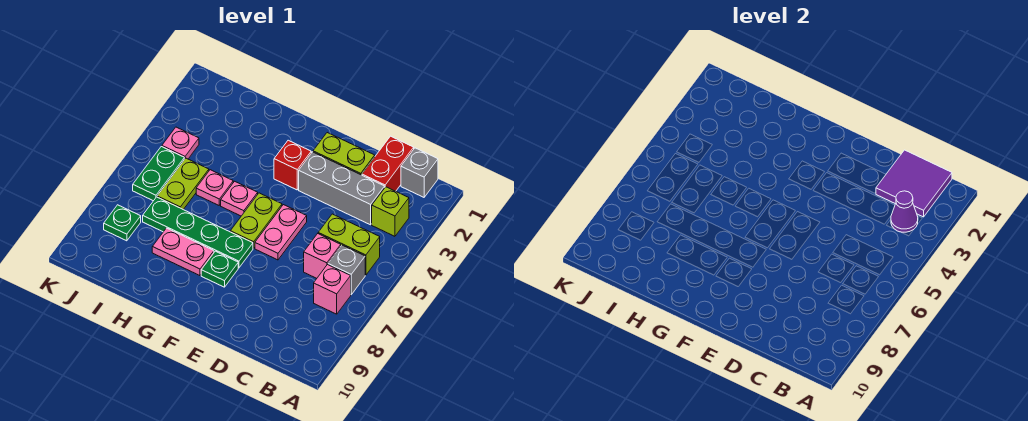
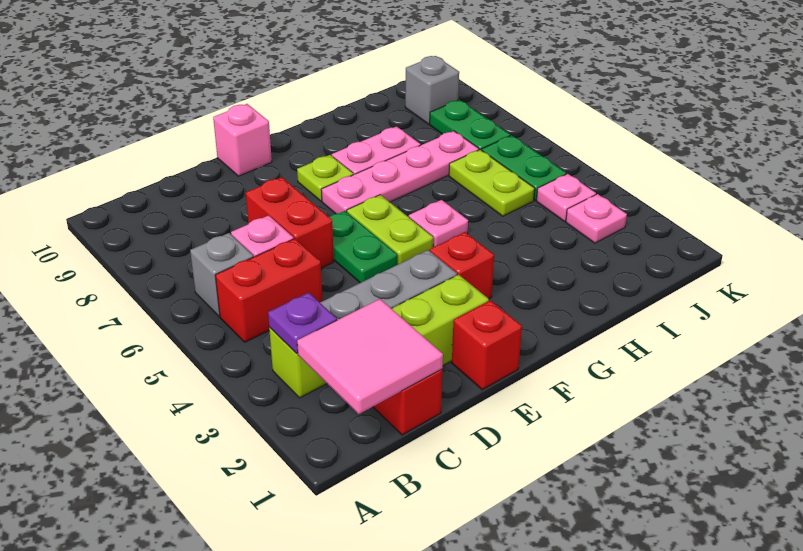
grey brick B1 level 1 -> grey brick J9 level 1
purple tile B1:C2 level 2 -> pink tile B1:C2 level 2
purple cone B3 level 2 -> purple plate B3 level 2
lime brick B5:C5 level 1 -> red brick B5:C5 level 1
pink brick B7 level 1 -> pink brick E10 level 1
none -> red brick D6:D7 level 1
none -> red brick E1 level 1
pink plate E5:E6 level 1 -> green plate E5:E6 level 1
green plate F7:I7 level 1 -> pink plate F7:I7 level 1
green plate F8 level 1 -> lime plate F8 level 1
pink plate H5 level 1 -> pink plate J3 level 1
green plate J8 level 1 -> green plate J7:J8 level 1

